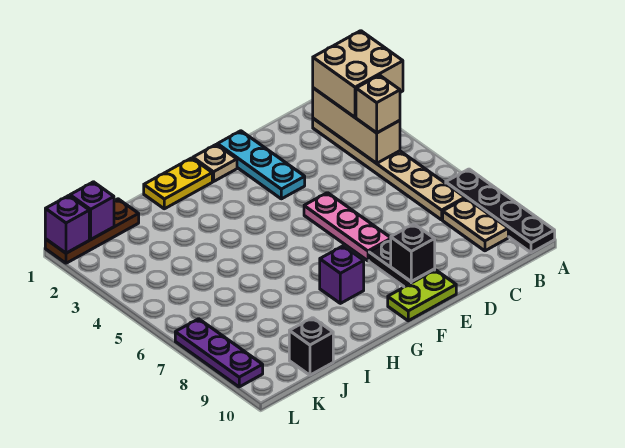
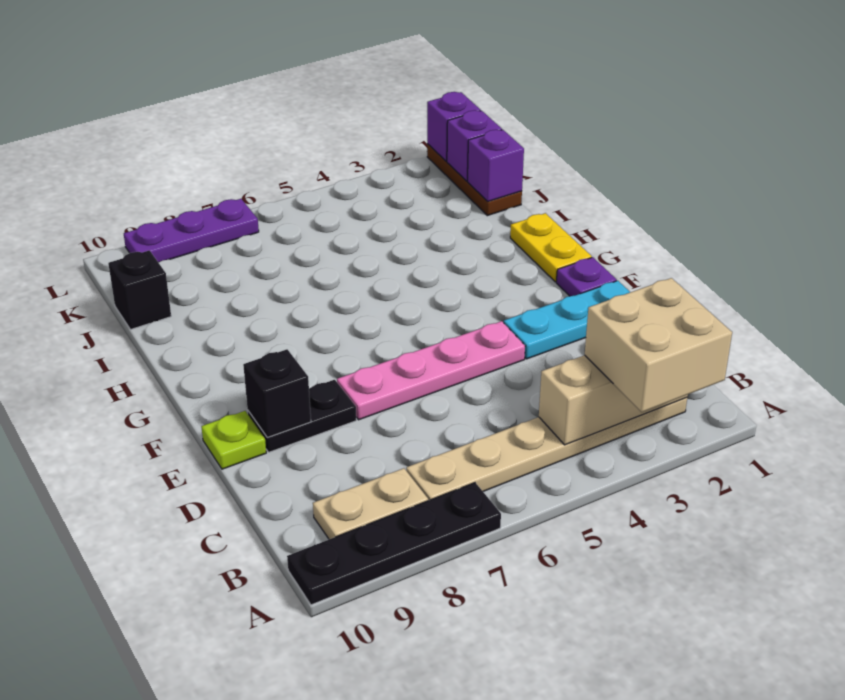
tan brick B4 level 3 -> none
pink plate E5:E7 level 1 -> pink plate E4:E7 level 1
lime plate E10:F10 level 1 -> lime plate E10 level 1
tan plate F1 level 1 -> purple plate F1 level 1
purple brick G8 level 1 -> purple brick J1 level 2

